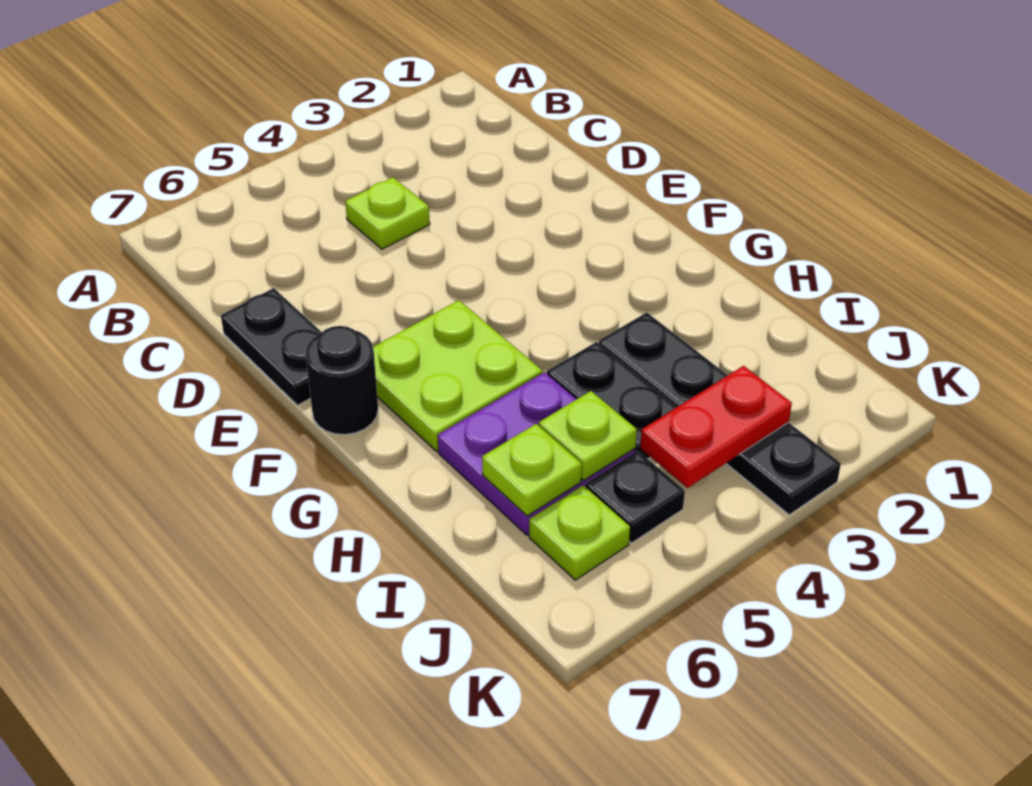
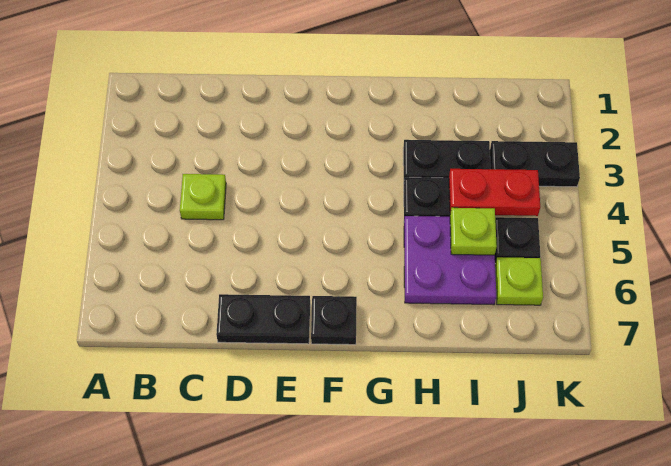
lime plate F5:G6 level 1 -> none
black round brick F7 level 1 -> black plate F7 level 1
lime plate I6 level 2 -> none
red plate J3:J4 level 2 -> red plate I4:J4 level 2

